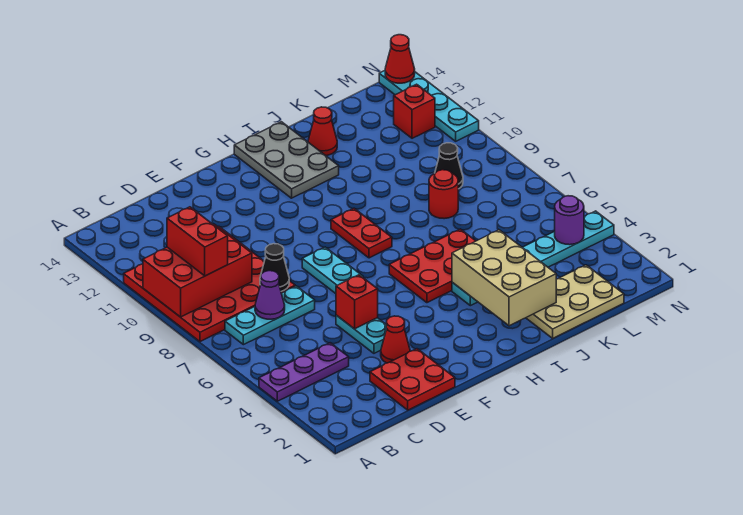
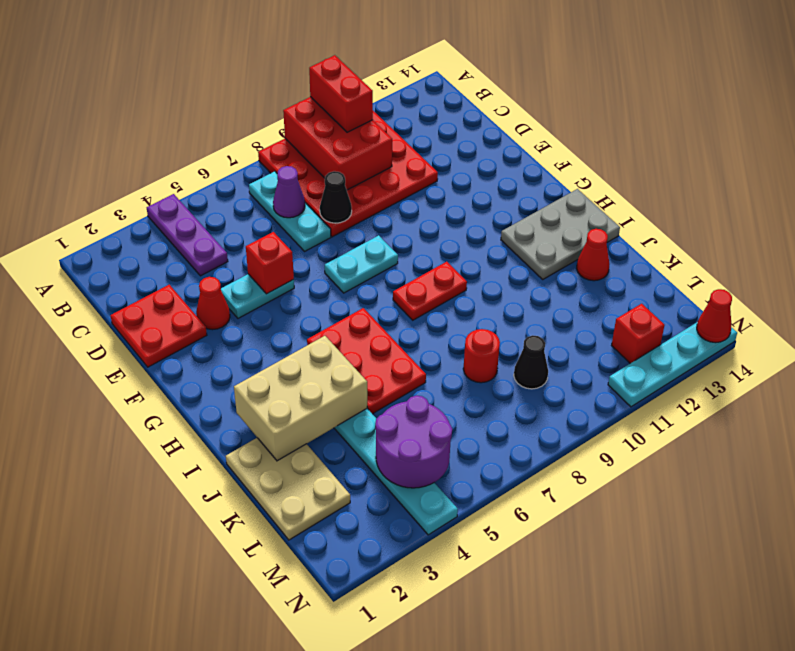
red brick B9:B10 level 3 -> red brick A10:B10 level 3
purple round brick M4 level 2 -> purple round brick L4:M5 level 2

